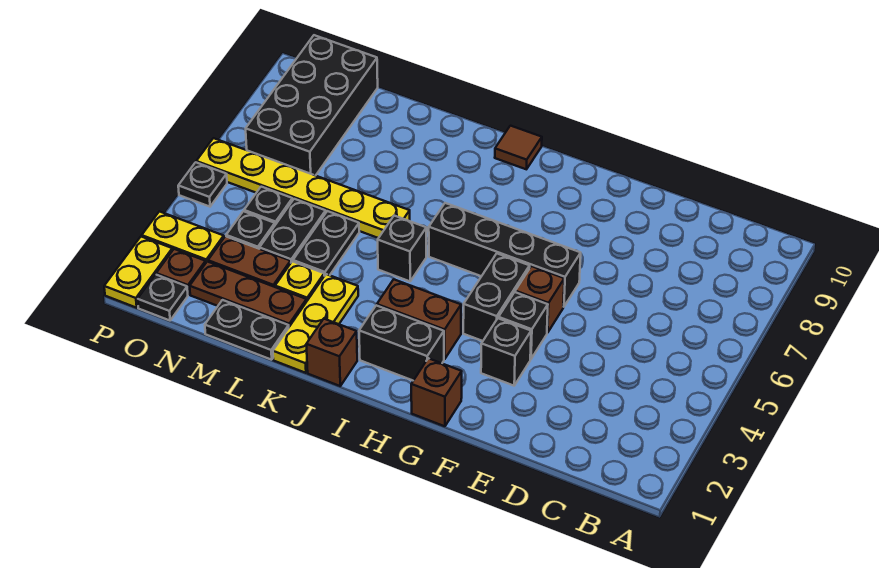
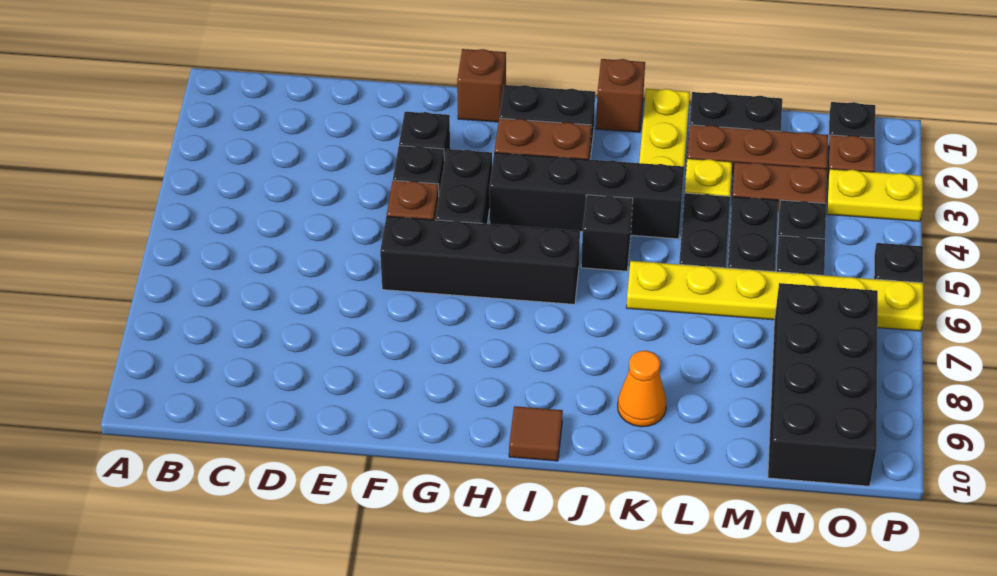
none -> black brick H4:K4 level 1
none -> orange cone K9 level 1
yellow plate P1:P2 level 1 -> none

